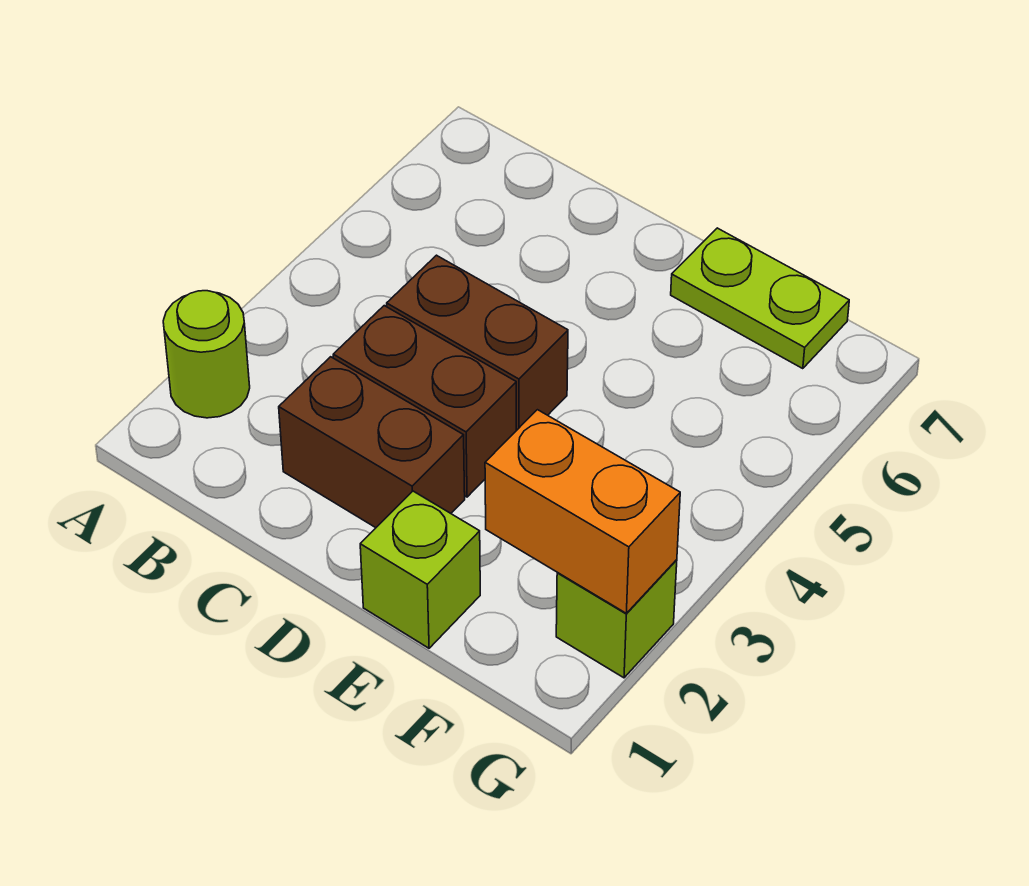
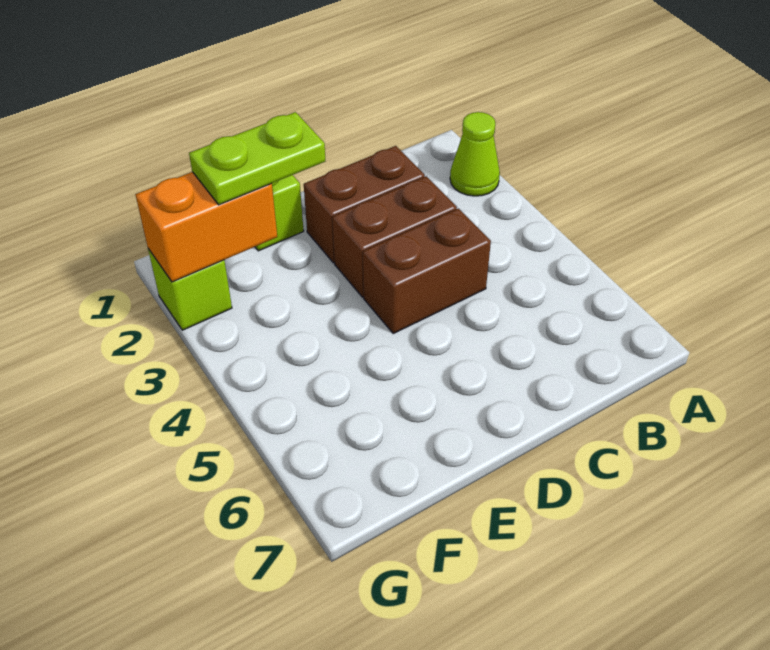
lime round brick A2 level 1 -> lime cone A2 level 1
lime plate E7:F7 level 1 -> lime plate E2:F2 level 3

